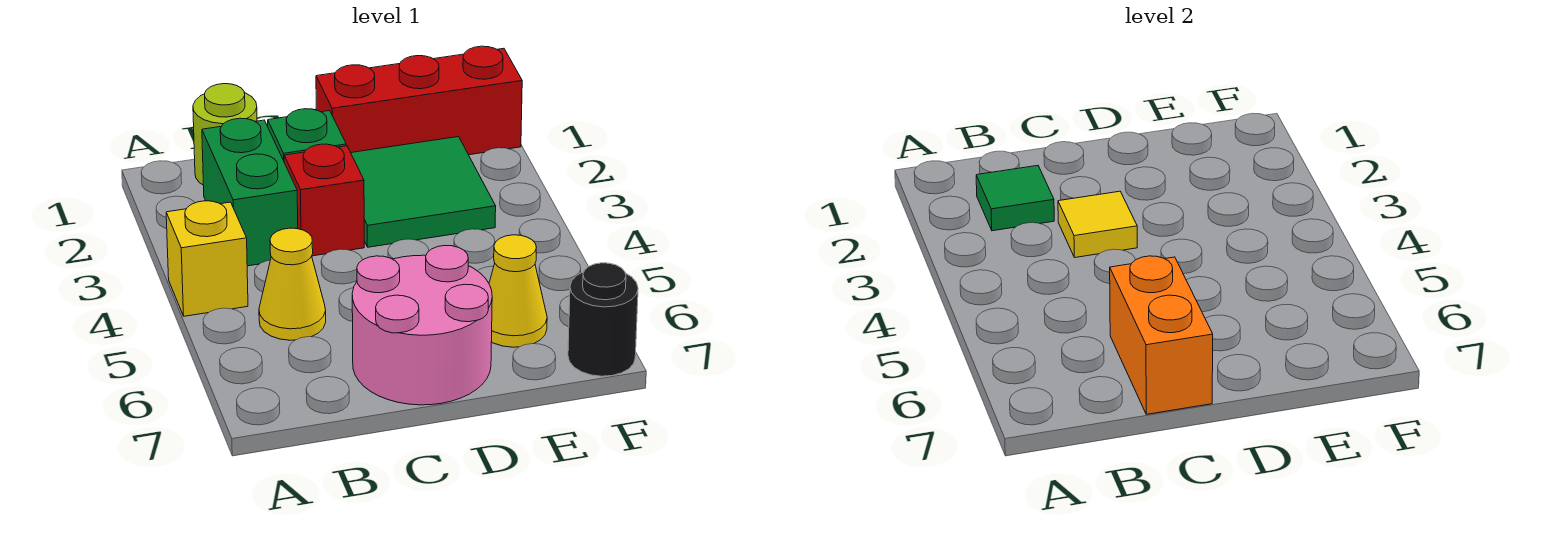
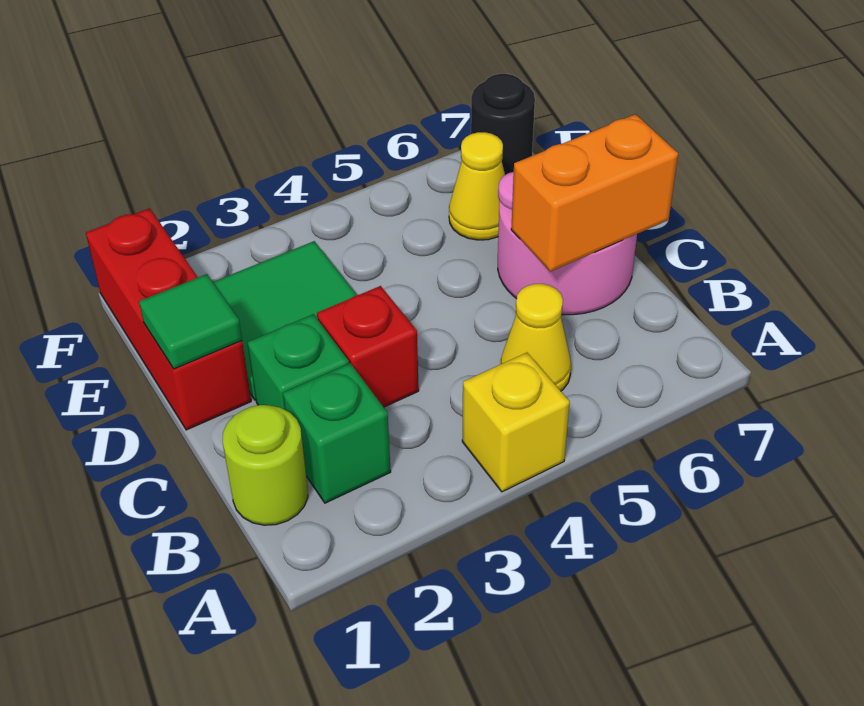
green brick B2:B3 level 1 -> green brick B2 level 1
green tile B2 level 2 -> green tile D1 level 2
yellow tile C3 level 2 -> none

